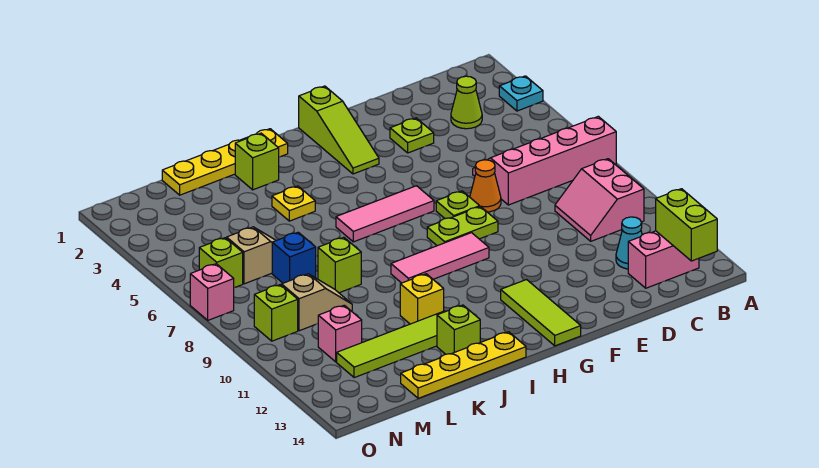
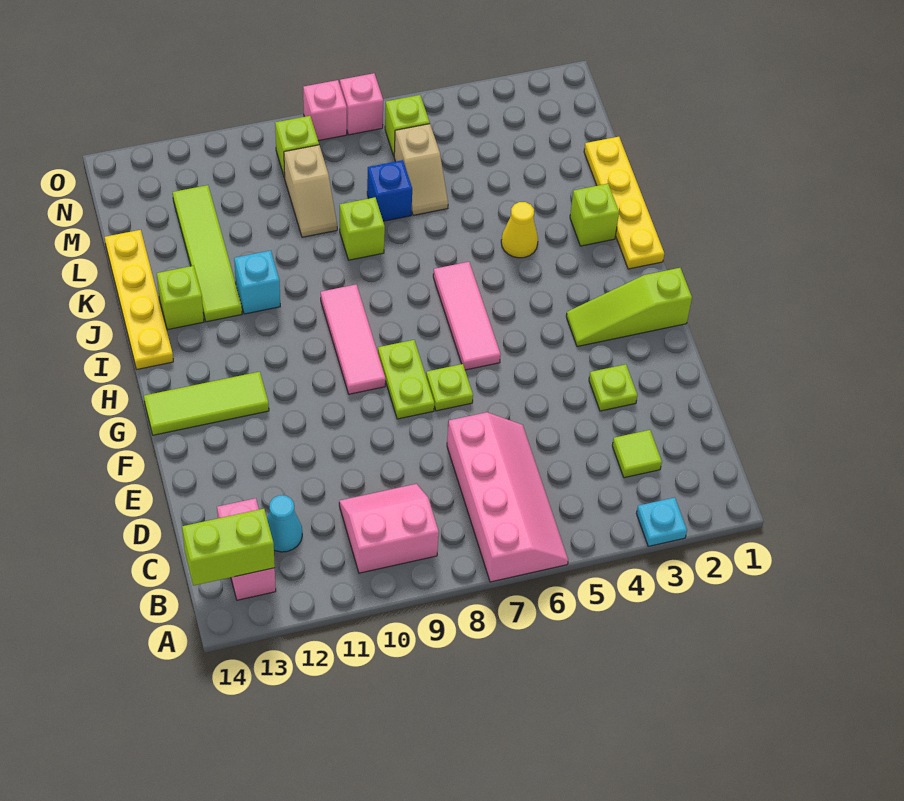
lime cone C3 level 1 -> lime tile C3 level 1
orange cone E7 level 1 -> none
yellow plate J4 level 1 -> yellow cone J4 level 1
yellow brick J11 level 1 -> cyan brick J11 level 1
pink brick M11 level 1 -> pink brick O8 level 1

